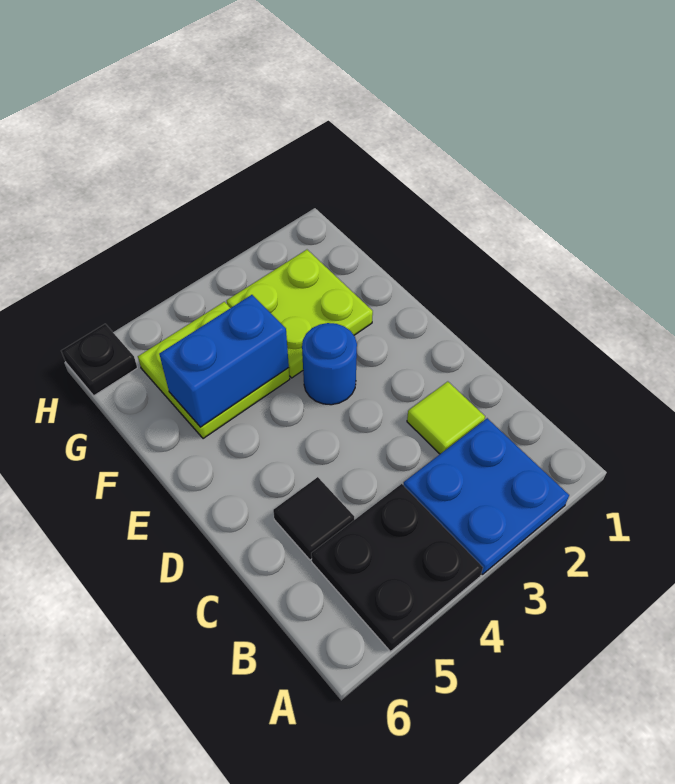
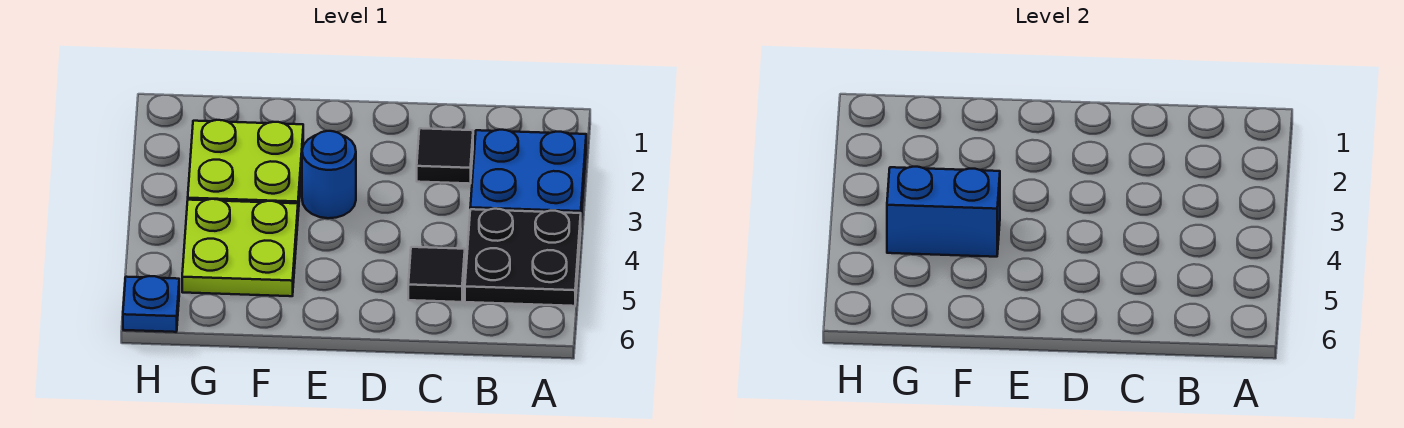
lime tile C2 level 1 -> black tile C2 level 1
blue brick F4:F5 level 2 -> blue brick F4:G4 level 2
black plate H6 level 1 -> blue plate H6 level 1

